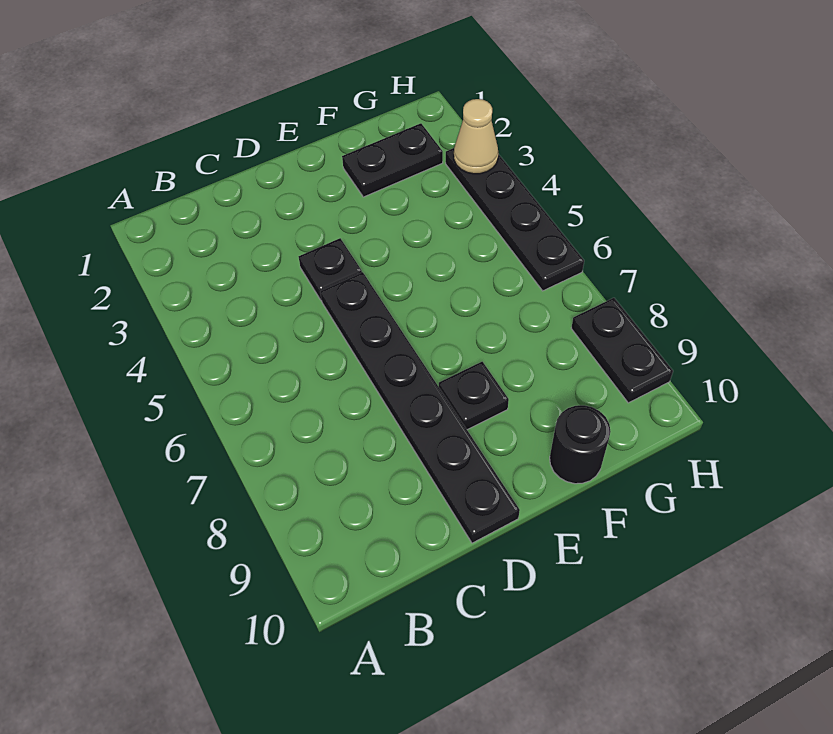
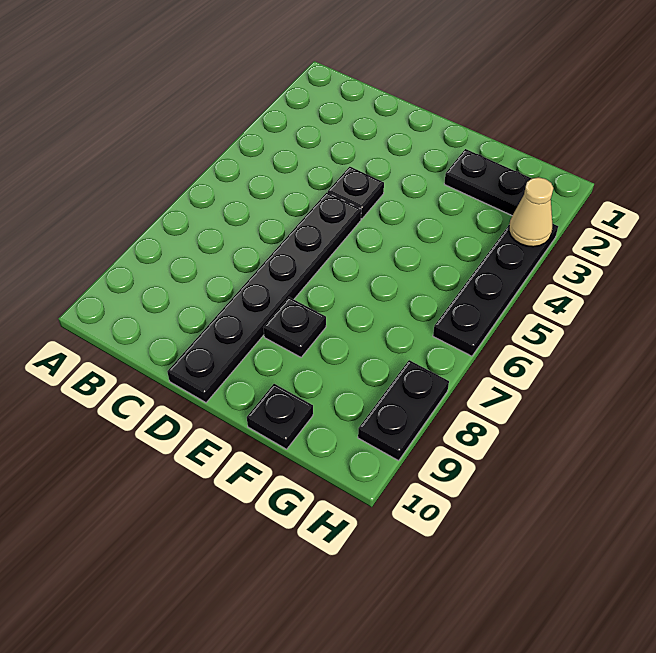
black round brick F10 level 1 -> black plate F10 level 1

